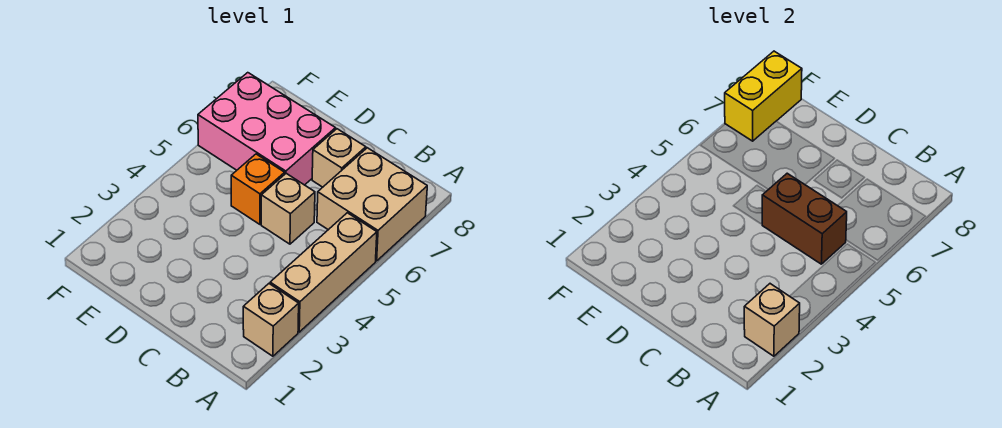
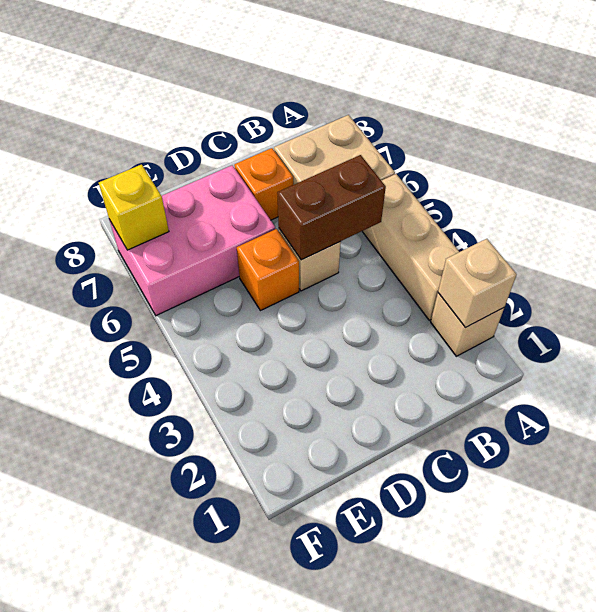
tan brick C7 level 1 -> orange brick C7 level 1
yellow brick F7:F8 level 2 -> yellow brick F7 level 2

